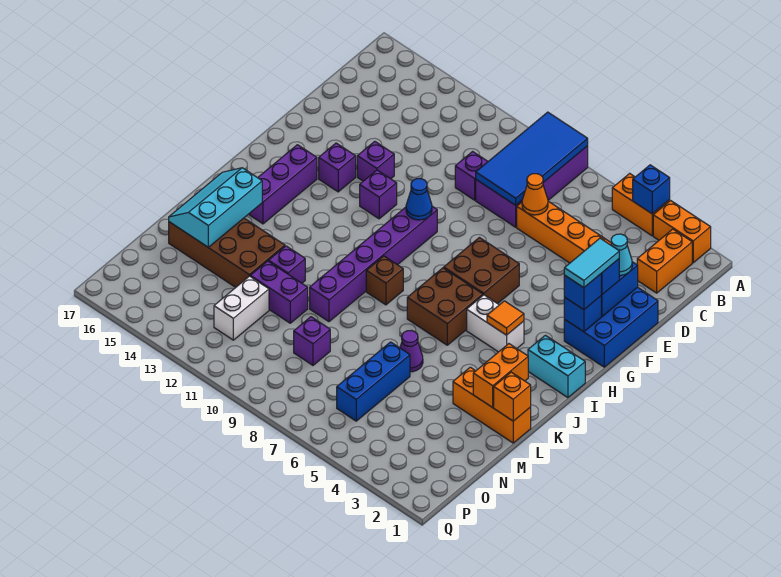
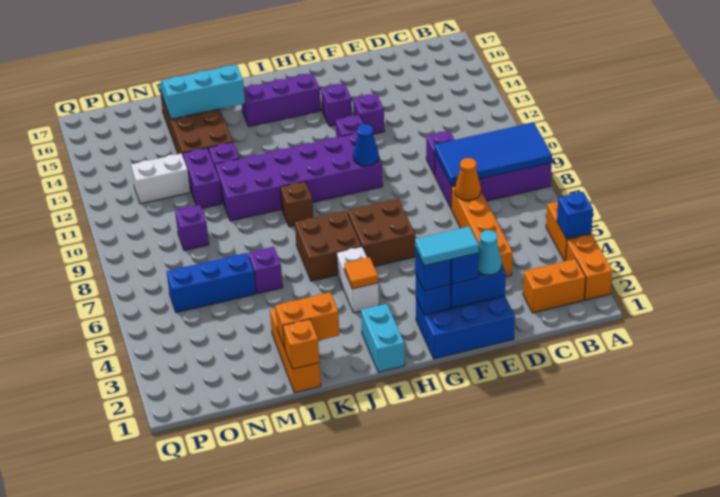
purple brick G10:L10 level 1 -> purple brick G10:L11 level 1
purple cone L6 level 1 -> purple brick L6 level 1

